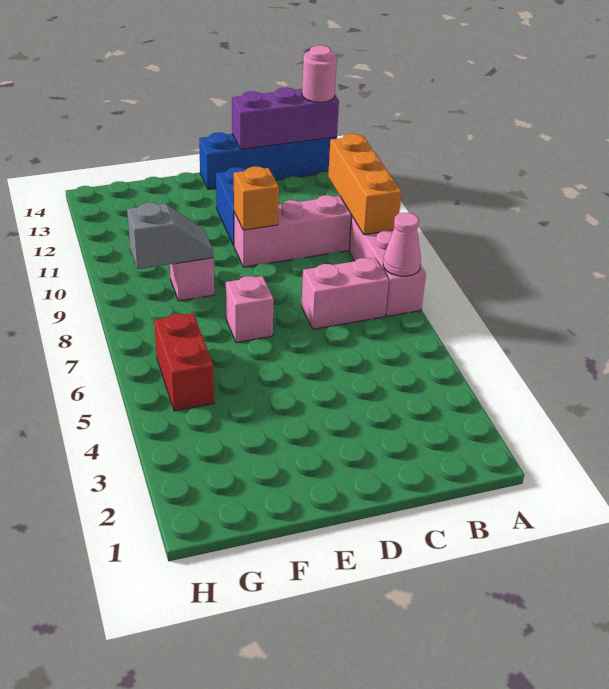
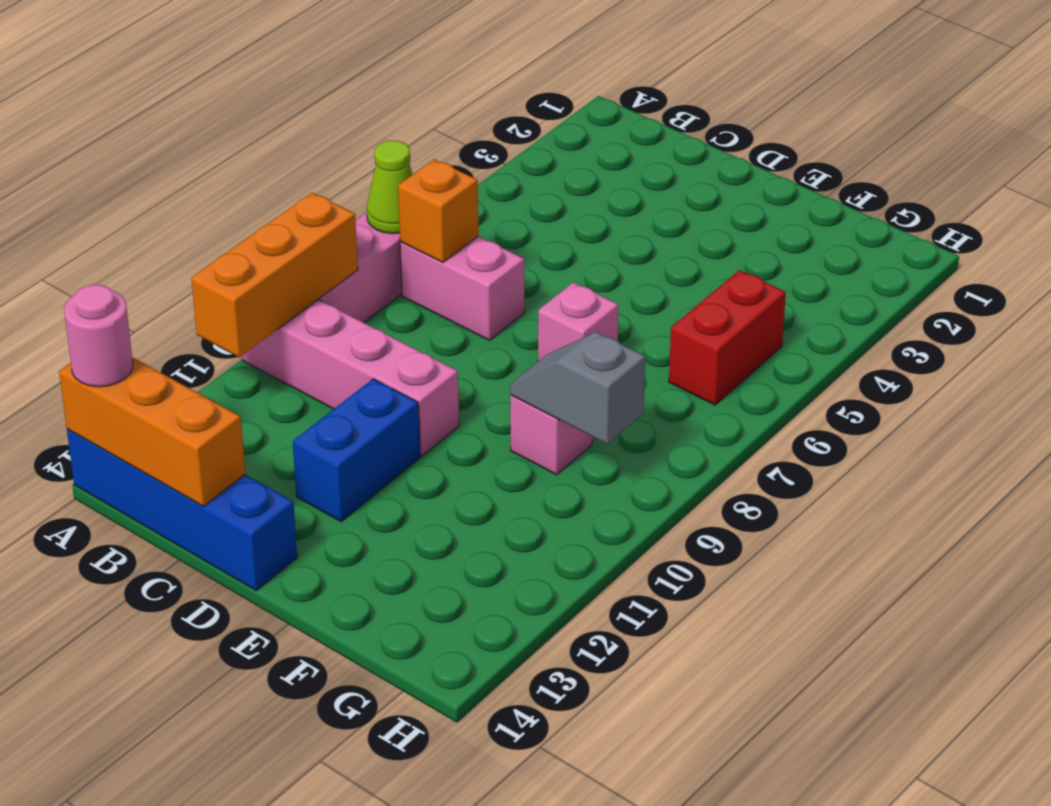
pink cone A7 level 2 -> lime cone A7 level 2
purple brick A14:C14 level 2 -> orange brick A14:C14 level 2
orange brick D10 level 2 -> orange brick B7 level 2

